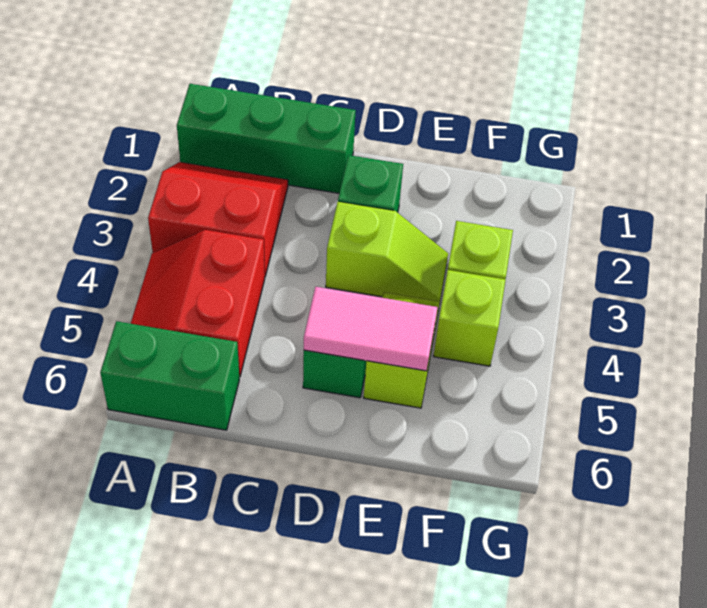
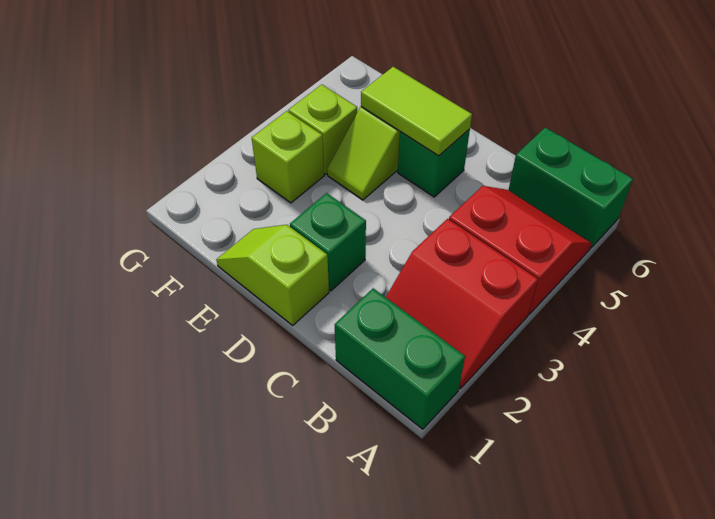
green brick A1:C1 level 1 -> green brick A1:B1 level 1
red slope A4:B5 level 1 top B -> red slope A4:B5 level 1 top 4
lime slope D3:E3 level 1 top D -> lime slope D1:E1 level 1 top D
pink tile D5:E5 level 2 -> lime tile D5:E5 level 2

